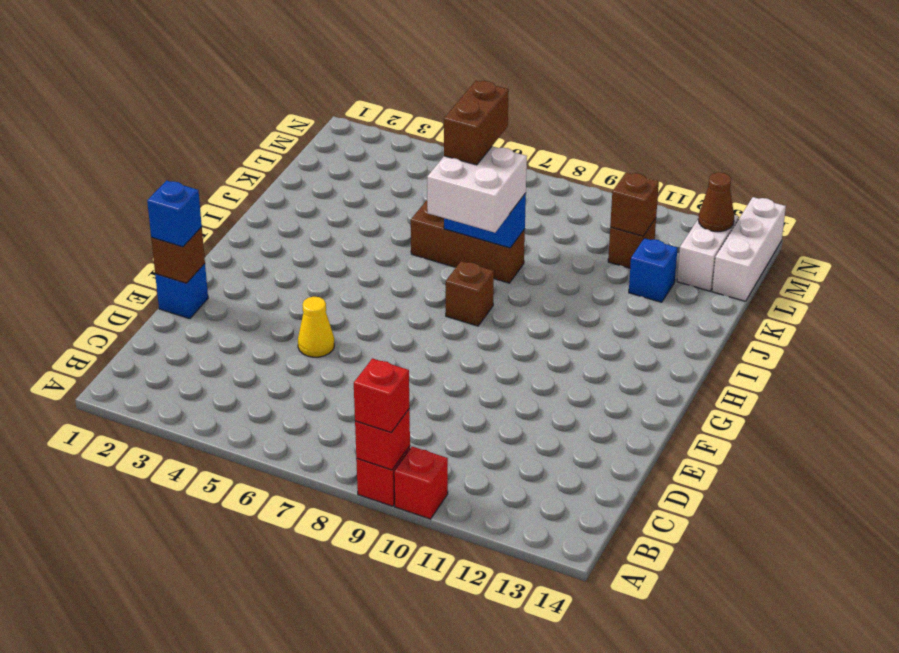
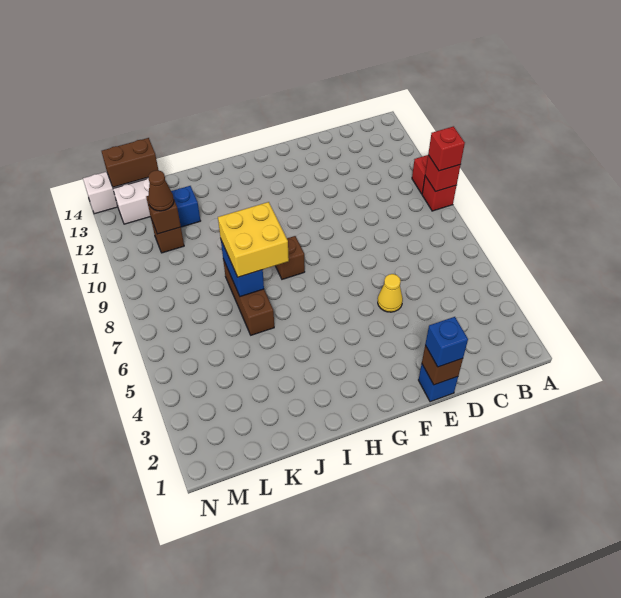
white brick I7:J8 level 3 -> yellow brick I7:J8 level 3
brown brick J7:K7 level 4 -> brown brick L14:M14 level 2
brown cone M13 level 2 -> brown cone L11 level 3

